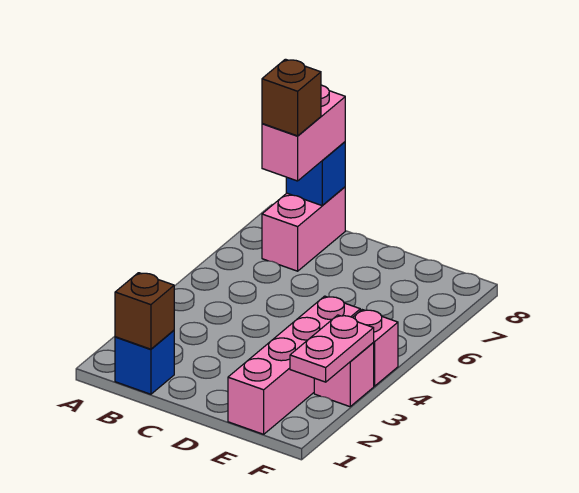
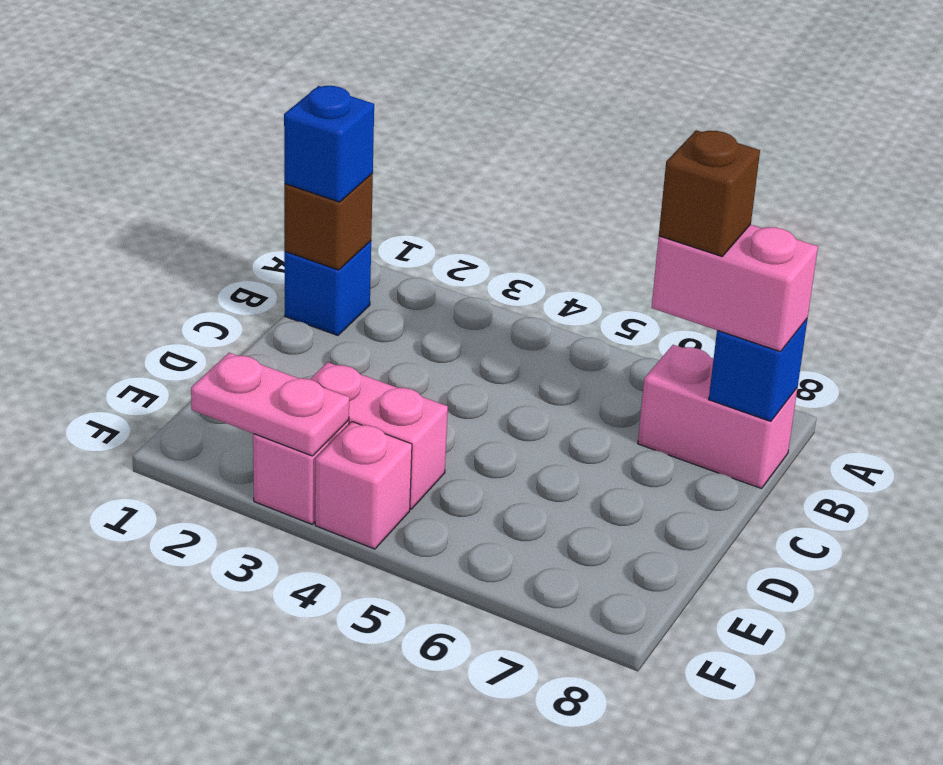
none -> blue brick B1 level 3
pink brick E1:E4 level 1 -> pink brick E3:E4 level 1

